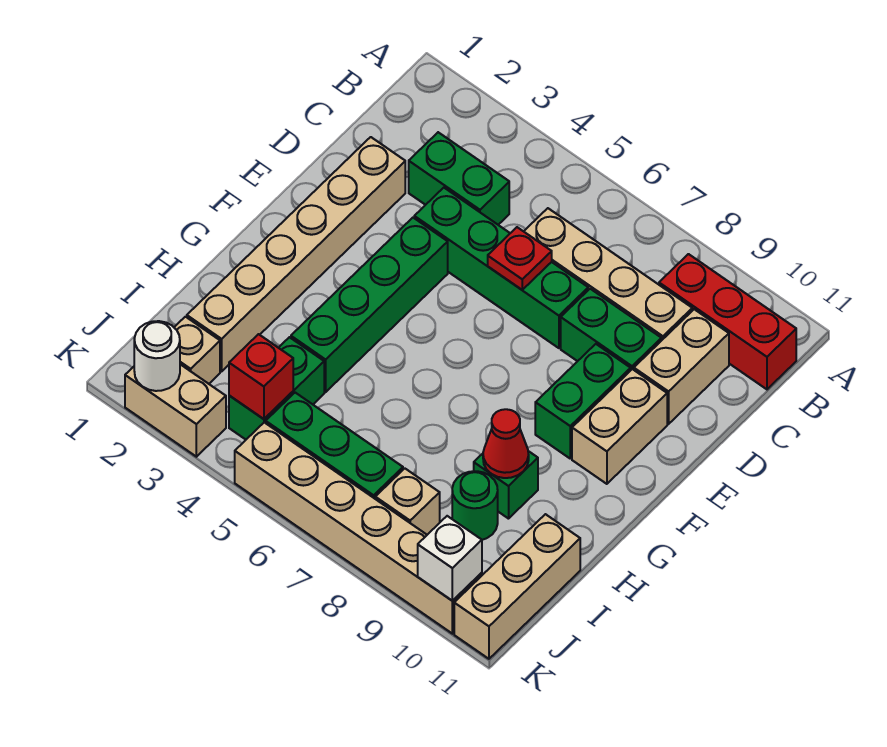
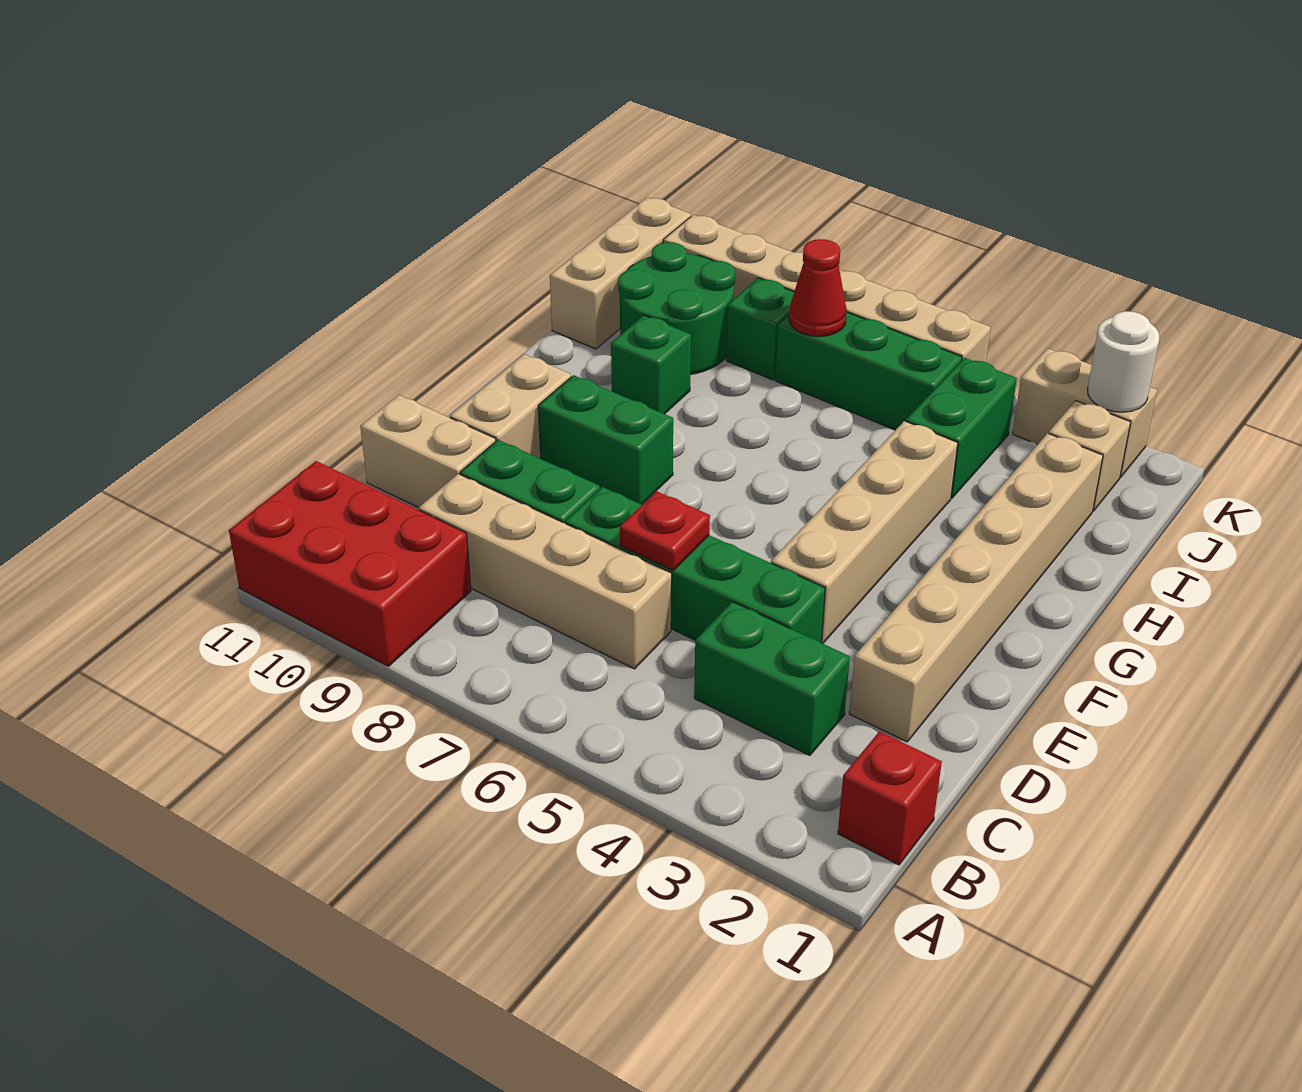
red brick B9:B11 level 1 -> red brick A9:B11 level 1
tan brick C10:D10 level 1 -> tan brick D10:D11 level 1
green brick E4:H4 level 1 -> tan brick E4:H4 level 1
green brick E9:F9 level 1 -> green brick F8:F9 level 1
red cone H9 level 2 -> red cone J7 level 2
green round brick I9 level 1 -> green round brick I9:J10 level 1
red brick J4 level 2 -> red brick B1 level 1
tan brick J8 level 1 -> green brick J8 level 1
white brick K10 level 2 -> none

